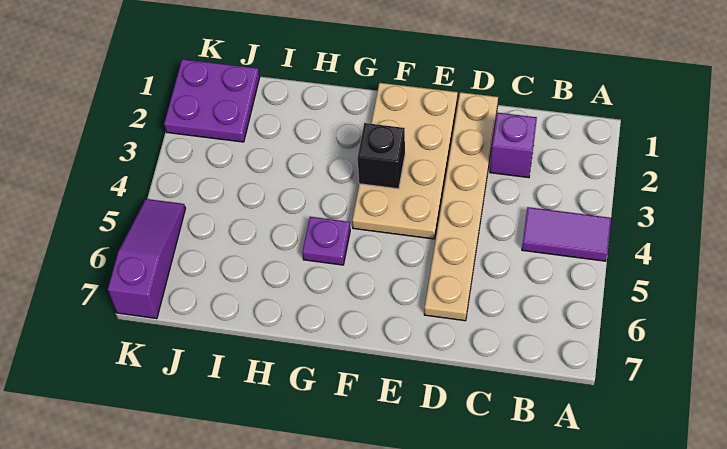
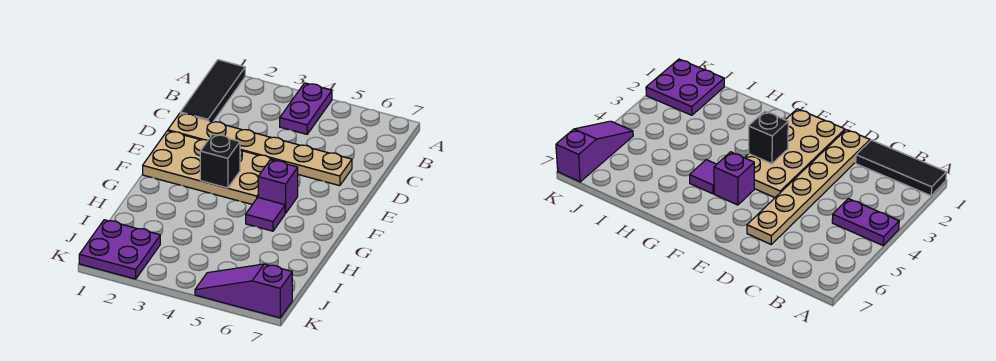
none -> black tile A1:C1 level 1
purple tile A4:B4 level 1 -> purple plate A4:B4 level 1
purple brick C2 level 1 -> purple brick F5 level 1
purple plate G5 level 1 -> purple tile G5 level 1

